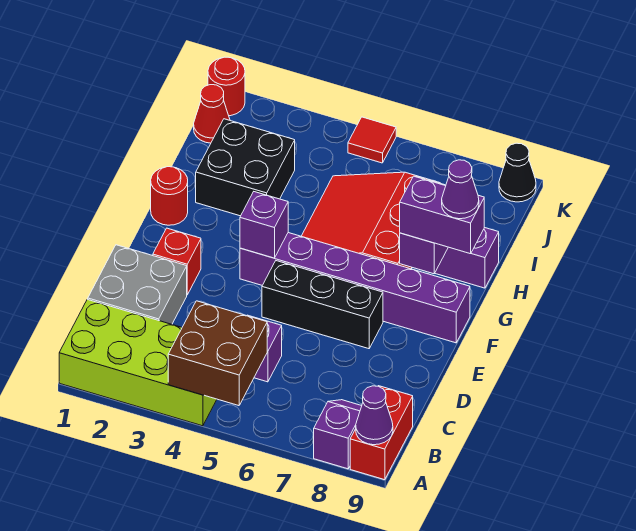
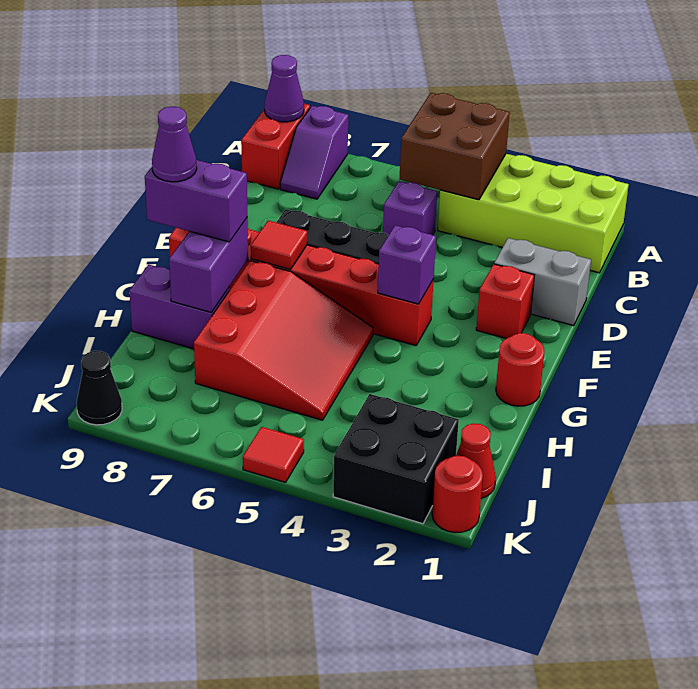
grey brick C1:D2 level 1 -> grey brick D1:D2 level 1
purple brick F4:F9 level 1 -> red brick F4:F9 level 1
none -> red tile F7 level 2
black brick H2:I3 level 1 -> black brick J2:K3 level 1

